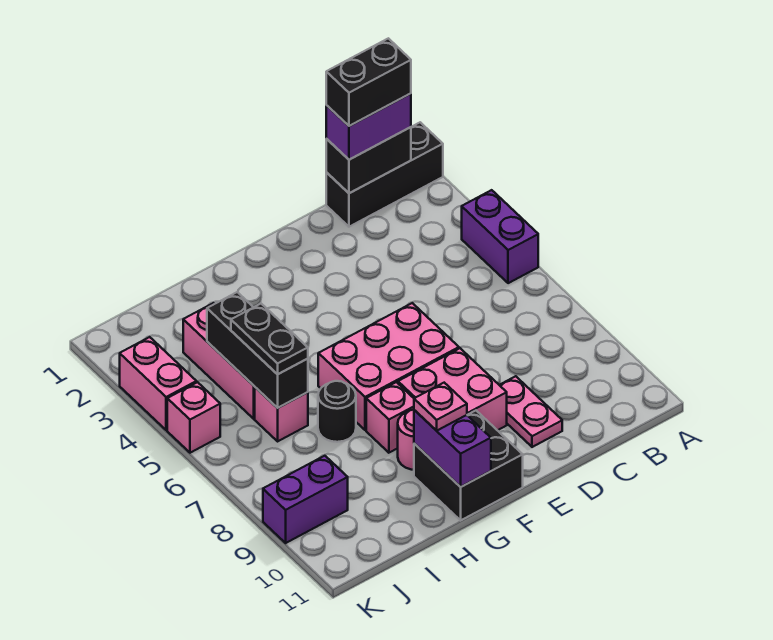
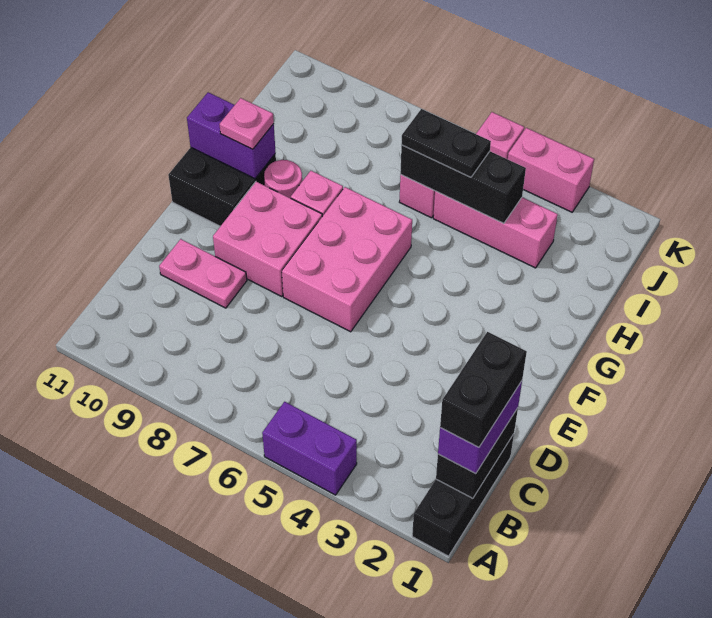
black round brick H7 level 1 -> none
purple brick J9:K9 level 1 -> none

